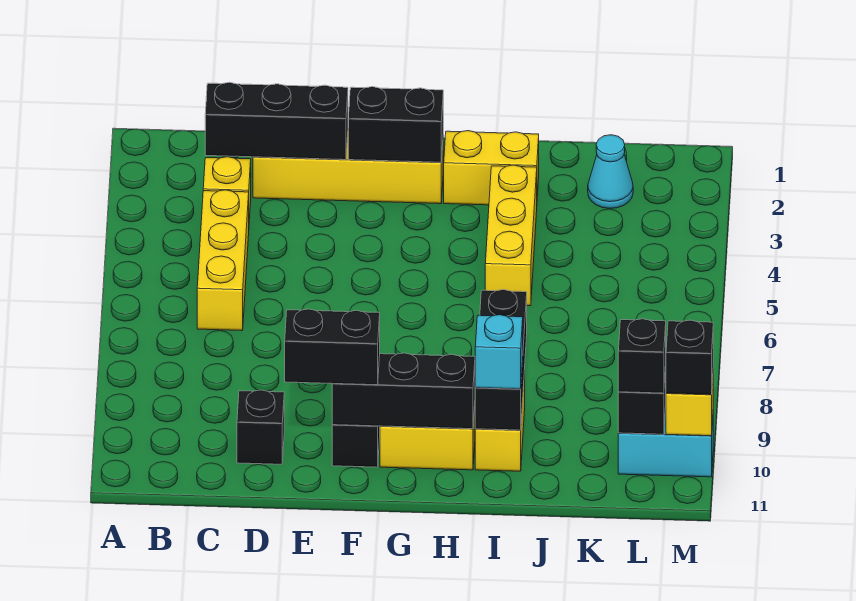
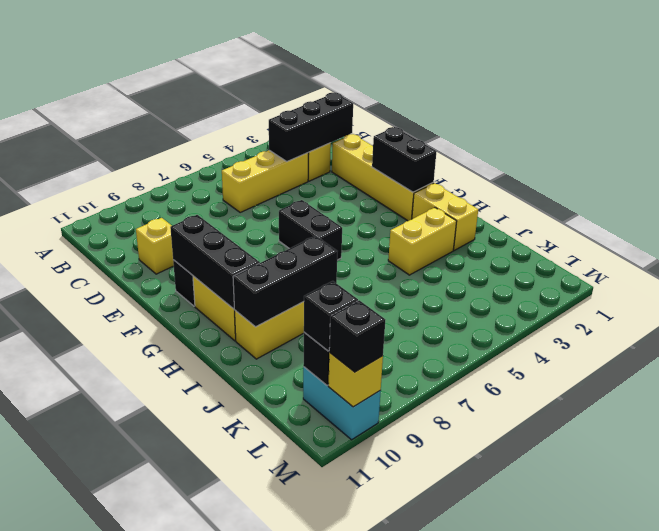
black brick C2:E2 level 2 -> black brick C2:C4 level 2
black brick D10 level 1 -> yellow brick D10 level 1
black brick E10:F10 level 3 -> black brick F6:G6 level 1
yellow brick I3:I5 level 1 -> yellow brick I3:I4 level 1
cyan brick I10 level 3 -> none
cyan cone K2 level 1 -> none

